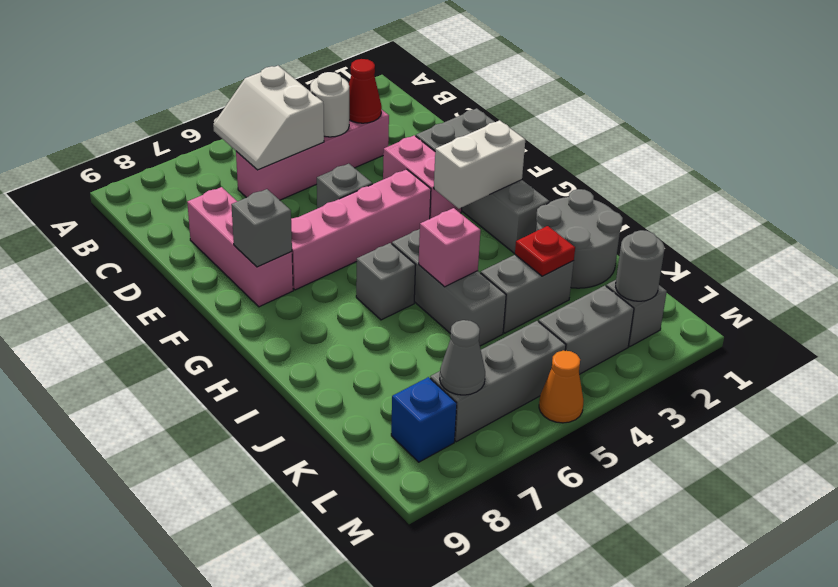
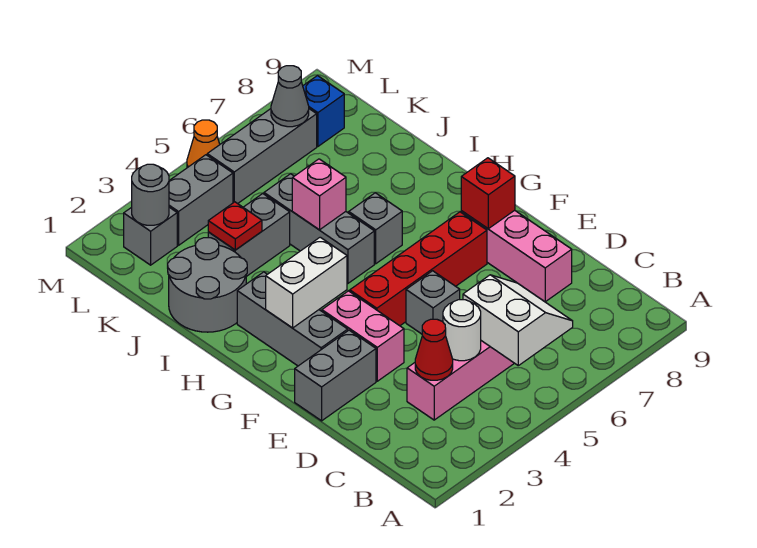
pink brick F4:F7 level 1 -> red brick F4:F7 level 1
grey brick F8 level 2 -> red brick F8 level 2

